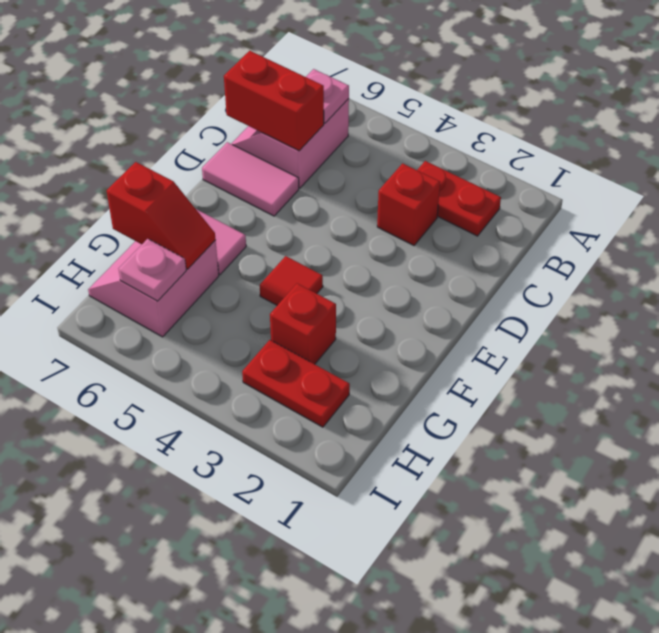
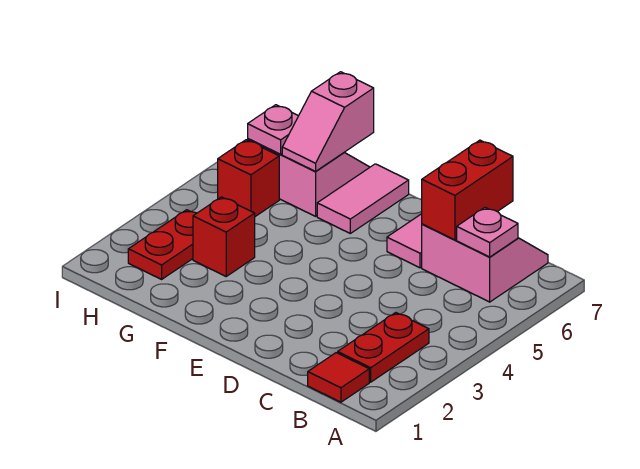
red brick C3 level 1 -> red brick H5 level 1
red tile F4 level 1 -> red tile B1 level 1
red slope G6:G7 level 2 top 7 -> pink slope G6:G7 level 2 top 7

